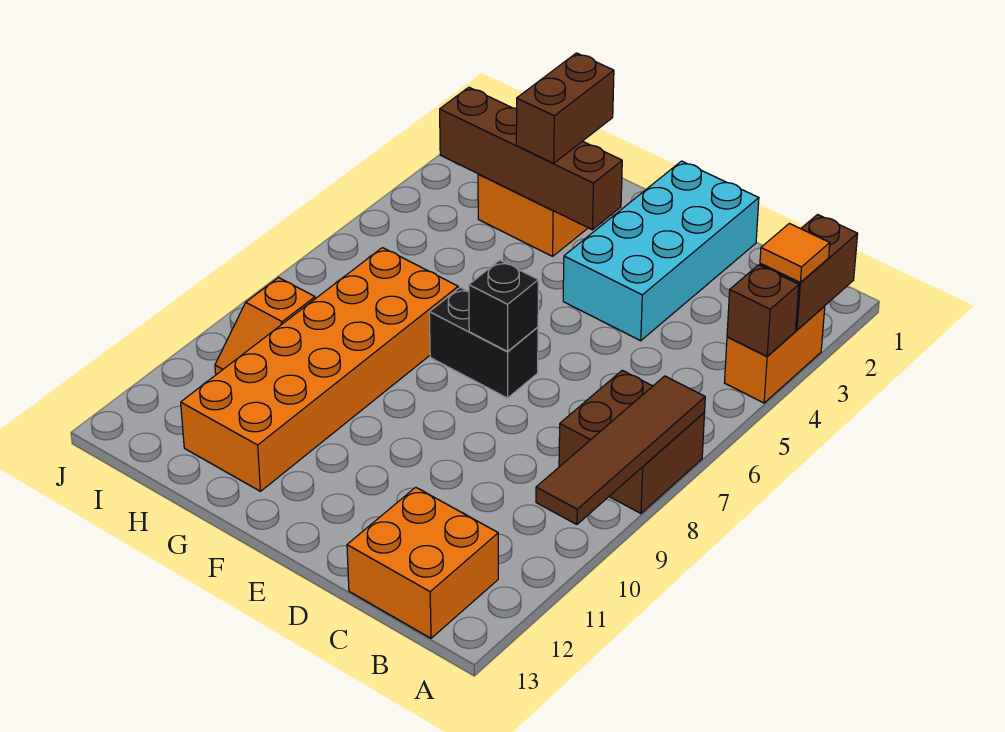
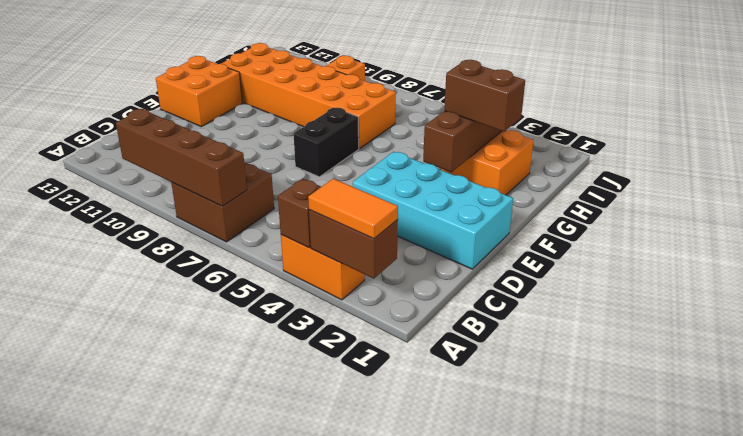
orange tile A3 level 3 -> orange tile A2:A3 level 3
brown tile A7:A10 level 2 -> brown brick A7:A10 level 2
orange brick B12:C13 level 1 -> orange brick E12:F13 level 1
black brick E7 level 2 -> none

